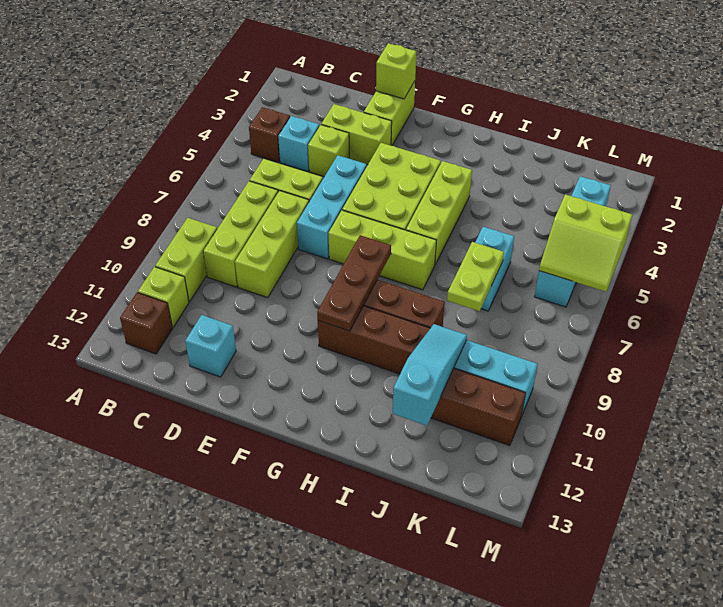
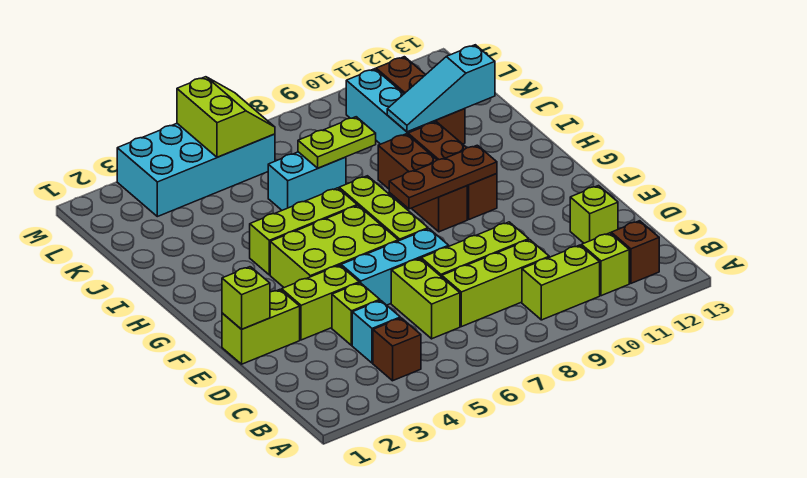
lime brick D3:E3 level 1 -> lime brick E3:E4 level 1
cyan brick D12 level 1 -> lime brick D12 level 1
cyan brick L3:L6 level 1 -> cyan brick L3:M6 level 1

